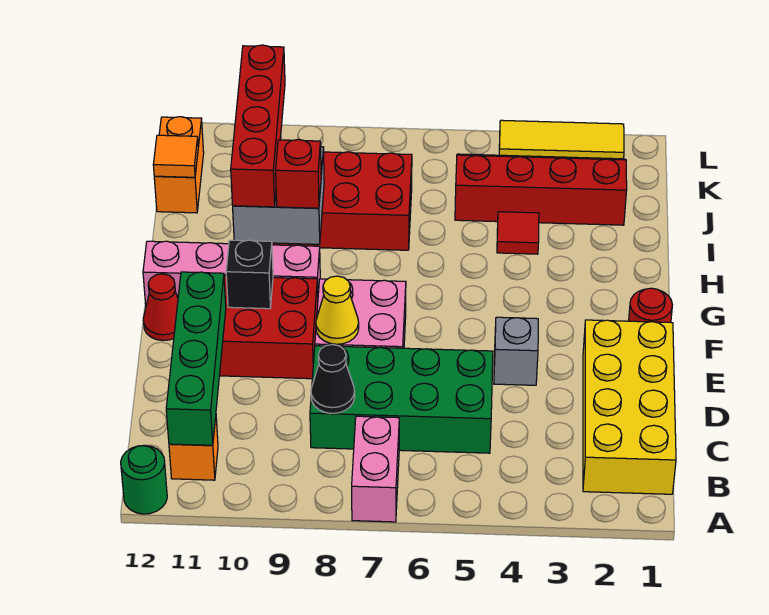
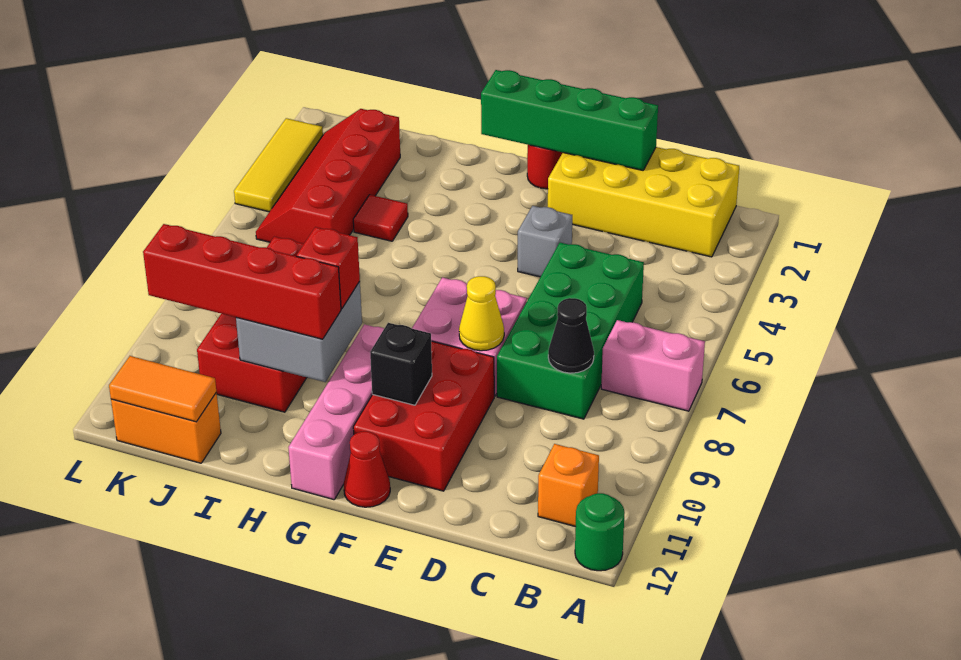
green brick B11:E11 level 2 -> green brick D1:G1 level 2
orange tile J12 level 2 -> orange tile J12:K12 level 2

